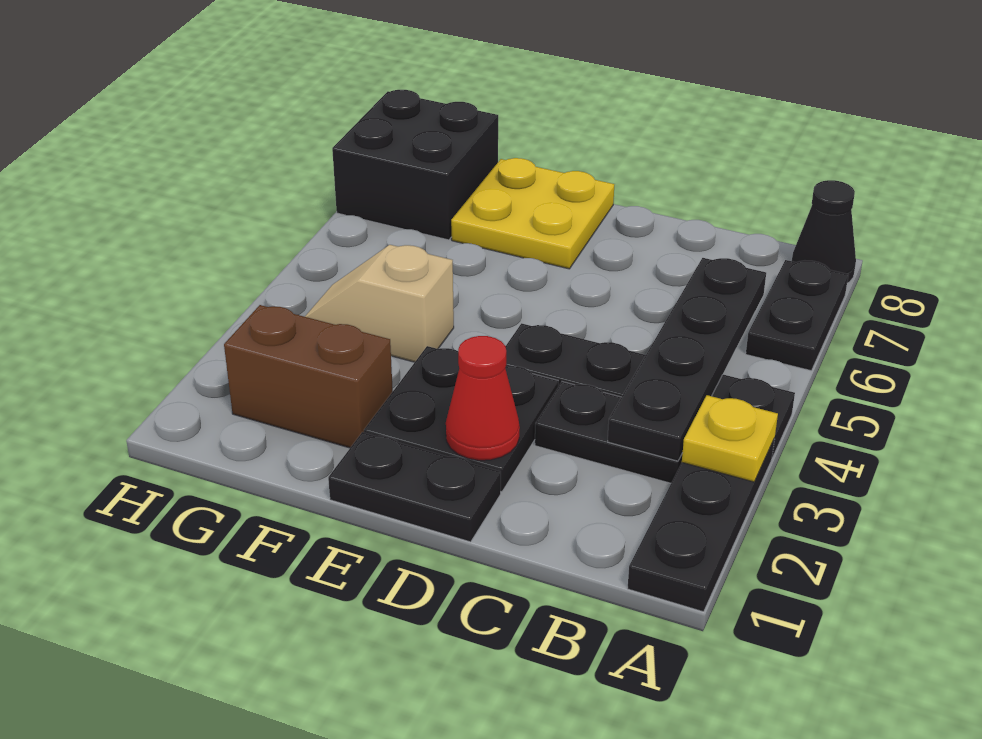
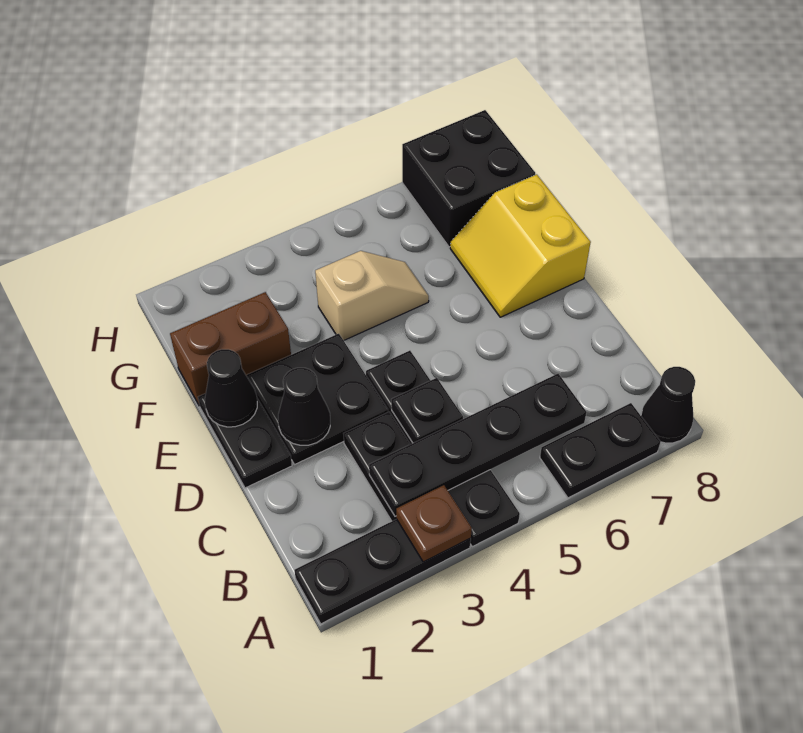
yellow plate A3 level 2 -> brown plate A3 level 2
none -> black plate C4 level 2
red cone D2 level 2 -> black cone D2 level 2
none -> black cone E1 level 2
yellow plate E7:F8 level 1 -> yellow slope E7:F8 level 1 top 8
brown brick F2:G2 level 1 -> brown brick F1:F2 level 1
tan slope F4:G4 level 1 top F -> tan slope F4:F5 level 1 top 4

